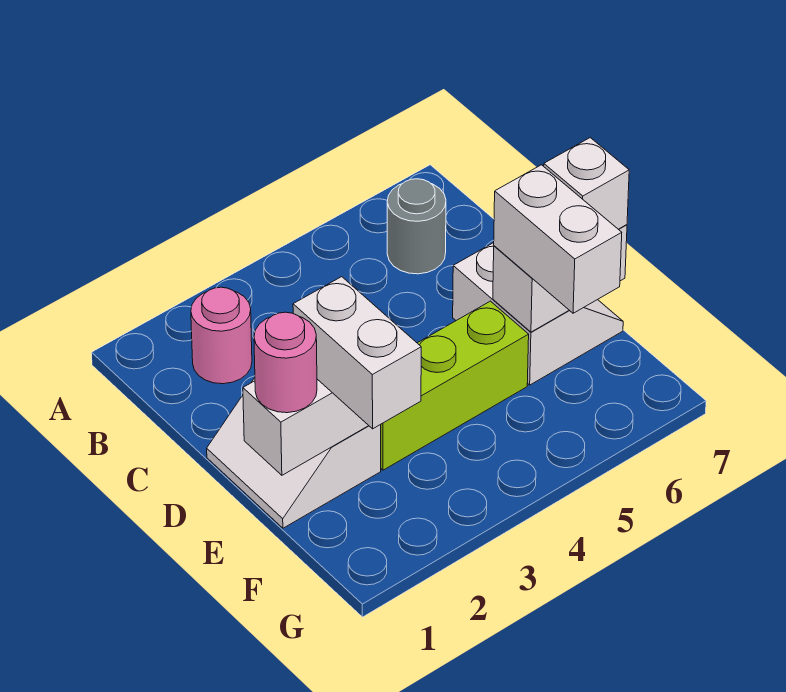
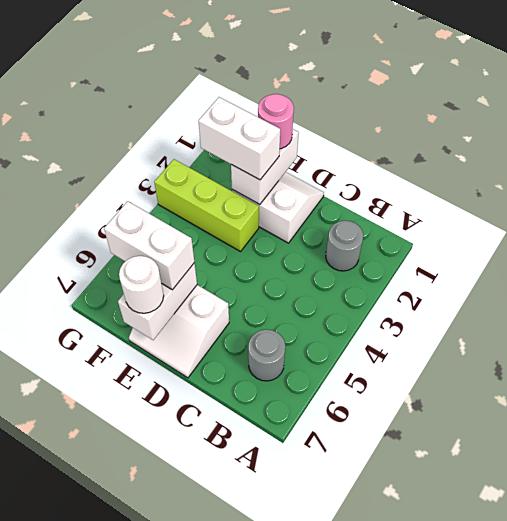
pink round brick B2 level 1 -> grey round brick B2 level 1
lime brick E3:E5 level 1 -> lime brick E3:G3 level 1
white brick E7 level 3 -> white round brick E7 level 3

